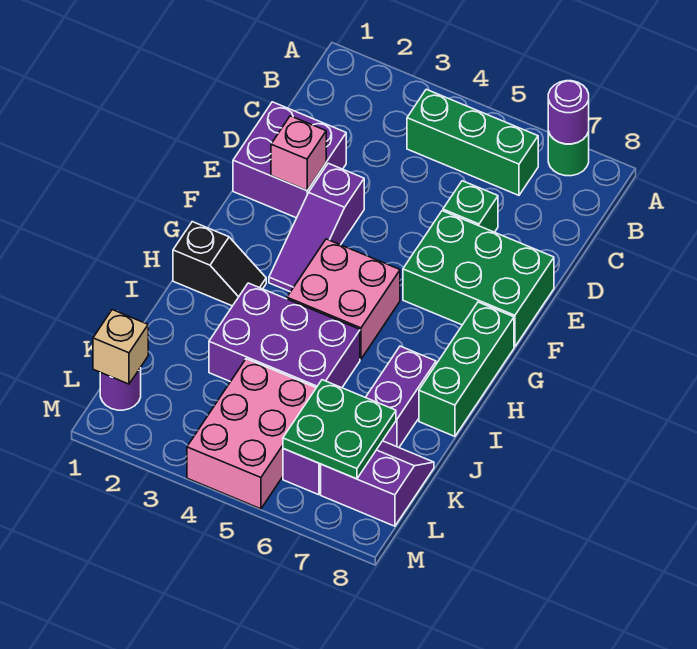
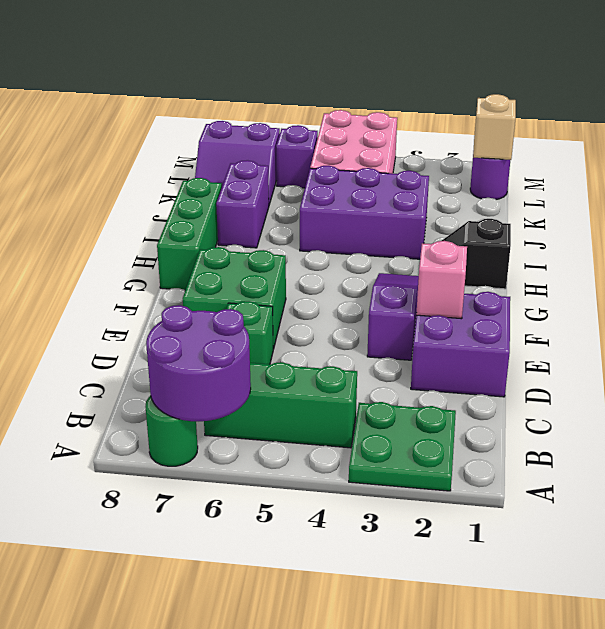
purple round brick A7 level 2 -> purple round brick A6:B7 level 2
green brick E6:F8 level 1 -> green brick E6:F7 level 1
pink brick G4:H5 level 1 -> none
green plate K6:L7 level 2 -> green plate A2:B3 level 1

